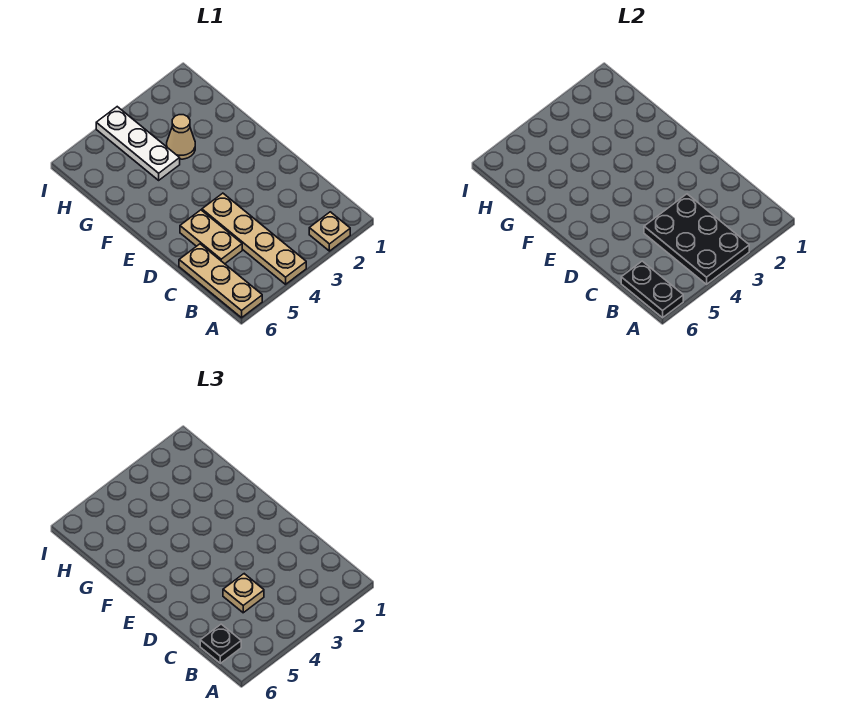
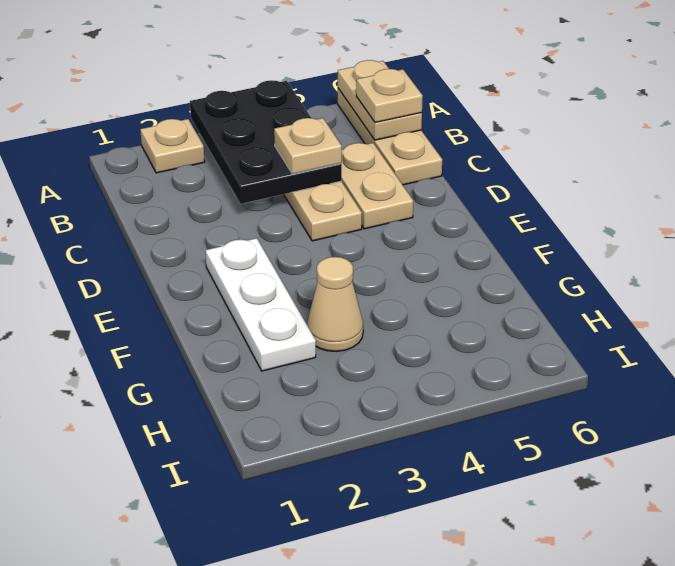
black plate A6:B6 level 2 -> tan plate A6:B6 level 2
black plate B6 level 3 -> tan plate B6 level 3
white plate G4:I4 level 1 -> white plate E2:G2 level 1

